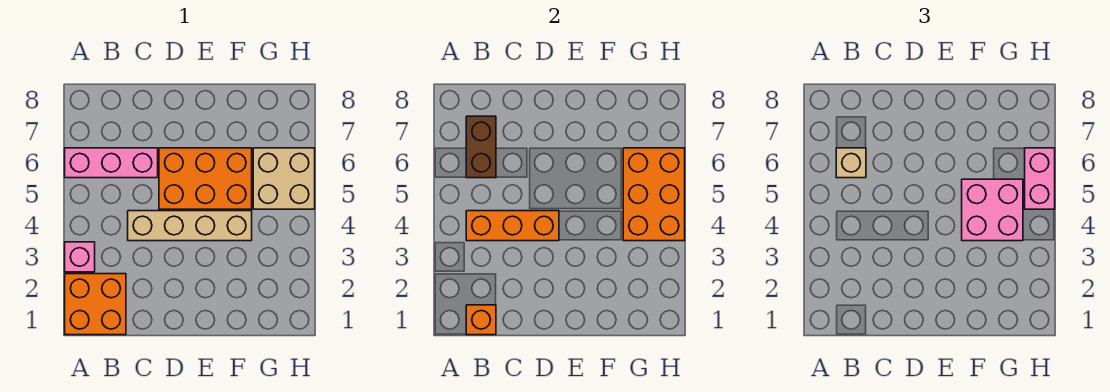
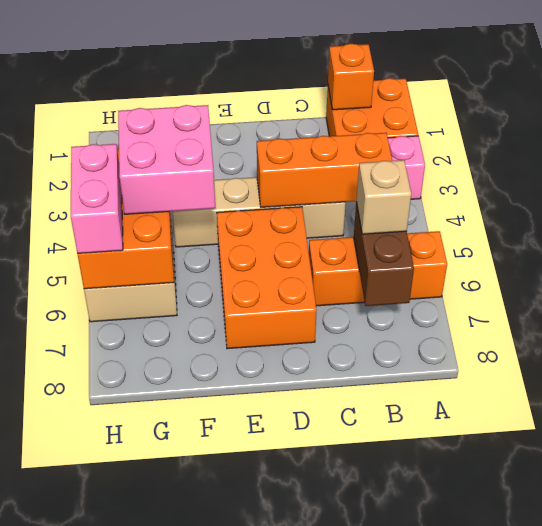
pink brick A6:C6 level 1 -> orange brick A6:C6 level 1
orange brick D5:F6 level 1 -> orange brick D5:E7 level 1

